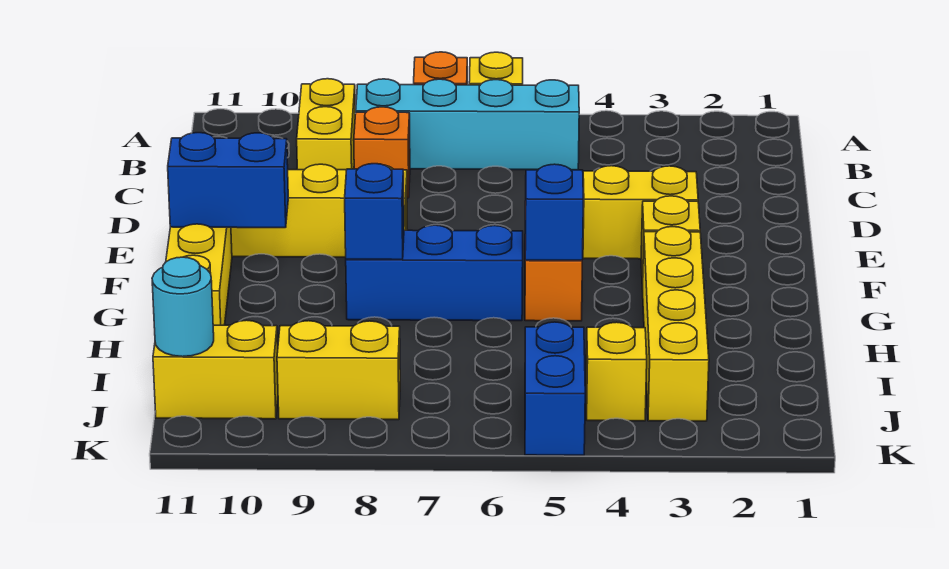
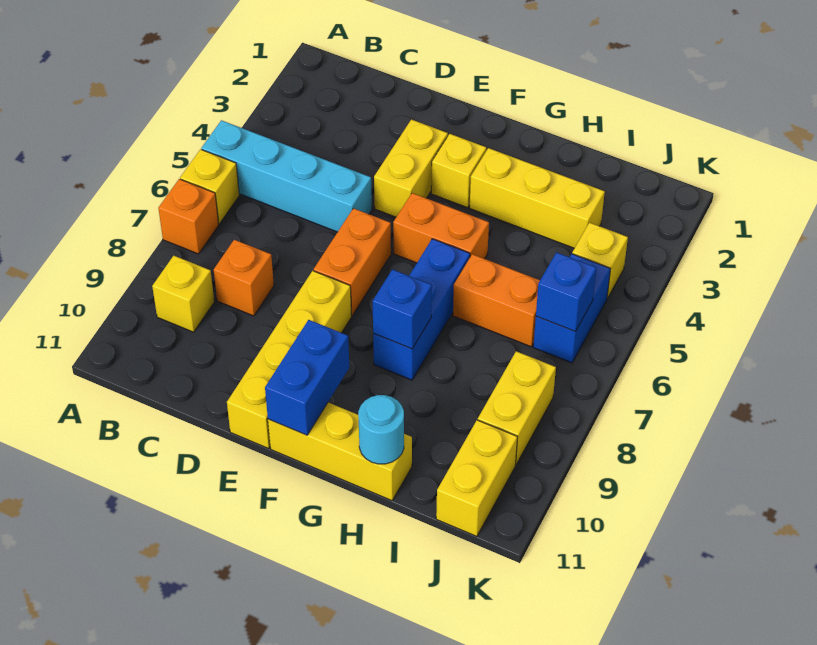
cyan brick B5:B8 level 1 -> cyan brick A5:D5 level 1
yellow brick B9:C9 level 1 -> yellow brick B9 level 1
none -> orange brick E6:E7 level 1
yellow brick G3:J3 level 1 -> yellow brick G3:I3 level 1
blue brick G5 level 2 -> blue brick J6 level 2
none -> orange brick H6:I6 level 1
blue brick J5:K5 level 1 -> blue brick J5:J6 level 1
cyan round brick J11 level 2 -> cyan round brick H11 level 2

